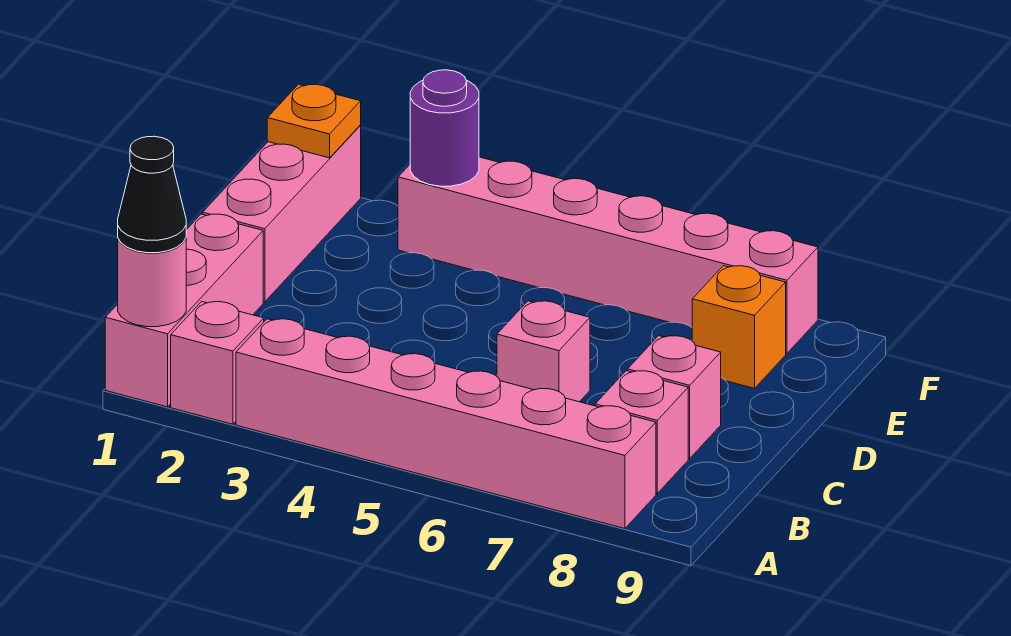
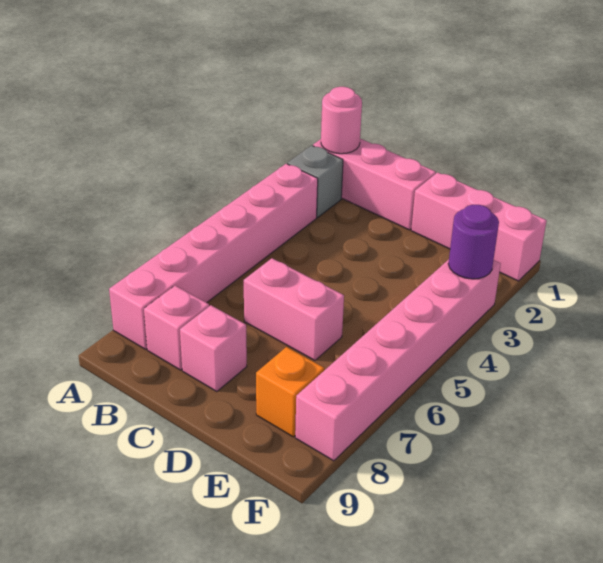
black cone A1 level 3 -> none
pink brick A2 level 1 -> grey brick A2 level 1
pink brick C6 level 1 -> pink brick C6:D6 level 1
orange plate F1 level 2 -> none

